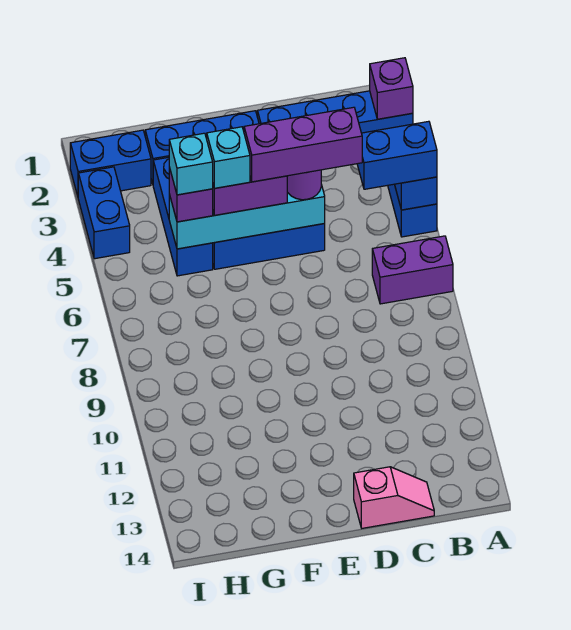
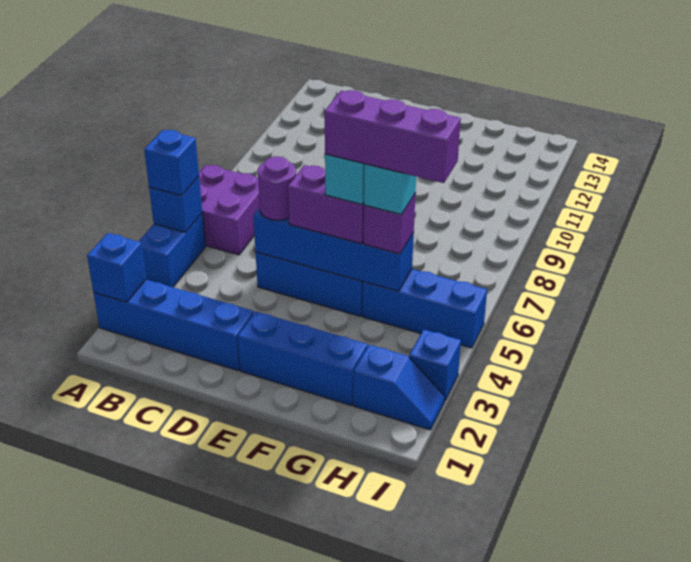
purple brick A2 level 2 -> blue brick A2 level 2
blue brick A5:B5 level 3 -> blue brick A5 level 3
purple brick A7:B7 level 1 -> purple brick A6:B7 level 1
purple brick C5:E5 level 4 -> purple brick F5:H5 level 5
pink slope C14:D14 level 1 top D -> none
cyan brick D5:G5 level 2 -> blue brick D5:G5 level 2
blue brick G3:G5 level 1 -> blue brick G5:I5 level 1
blue brick H2:I2 level 1 -> blue slope H2:I2 level 1 top H
blue brick I3:I4 level 1 -> blue brick I3 level 1

